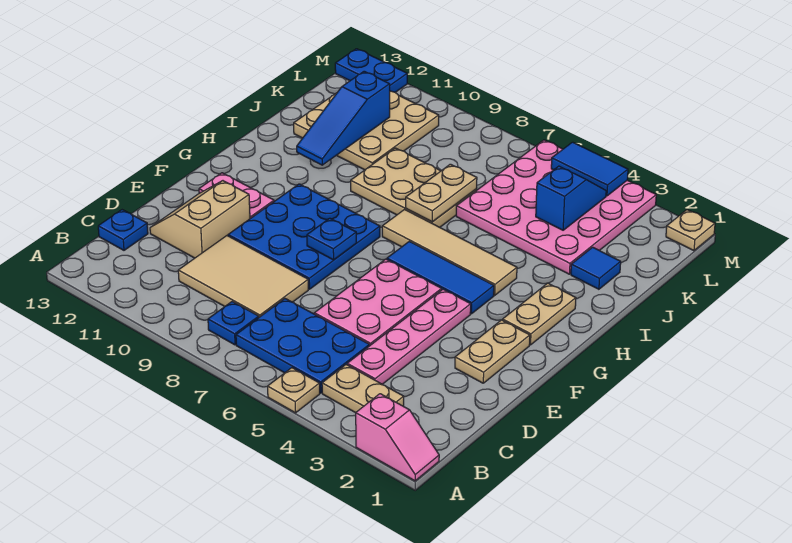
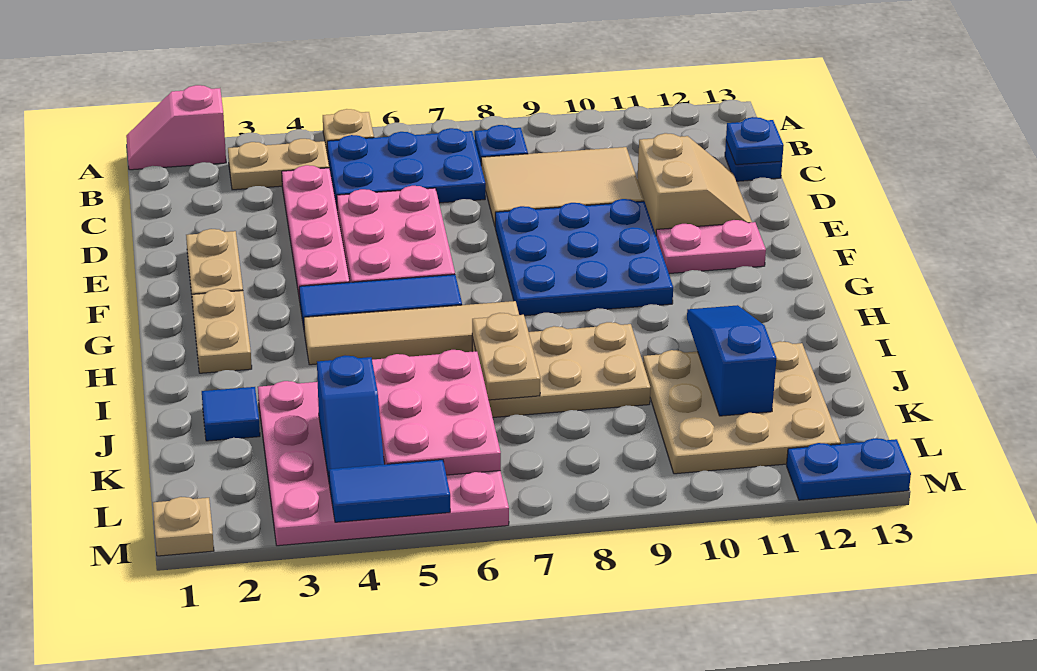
blue plate F8 level 2 -> blue plate C13 level 2
none -> pink plate J5:L6 level 2

